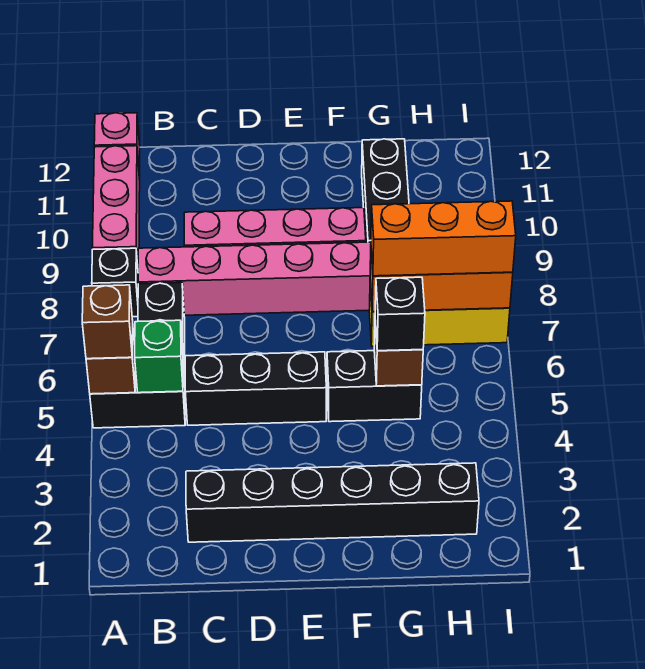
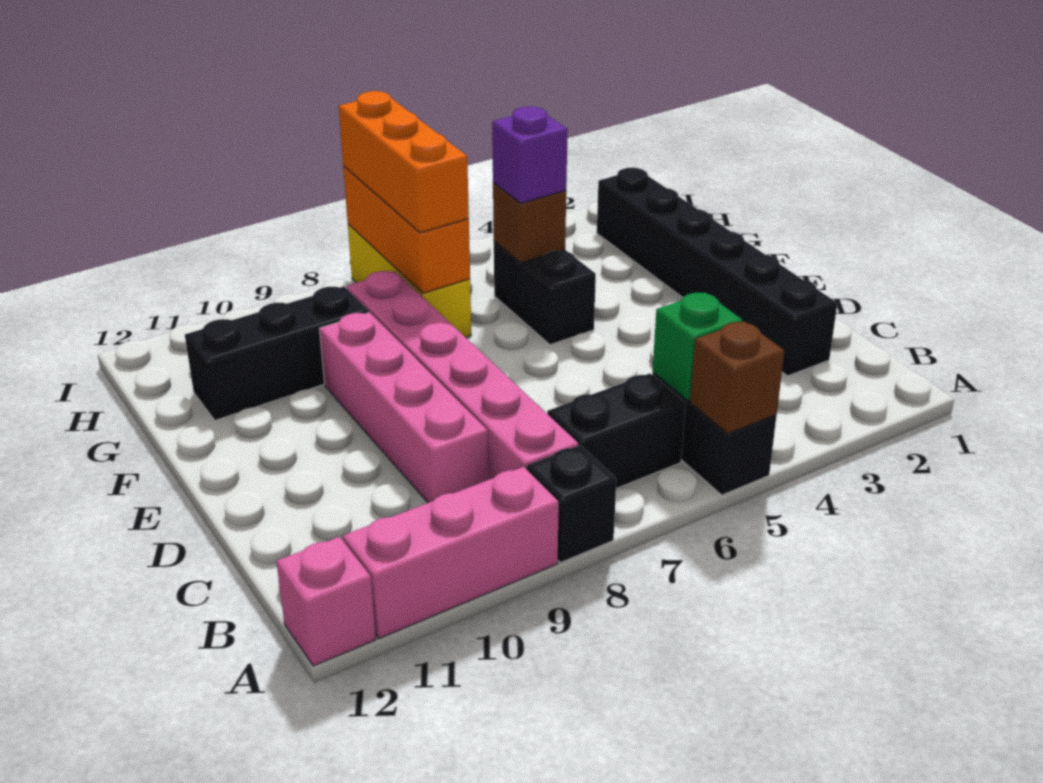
brown brick A5 level 3 -> none
black brick C5:E5 level 1 -> none
black brick G5 level 3 -> purple brick G5 level 3

